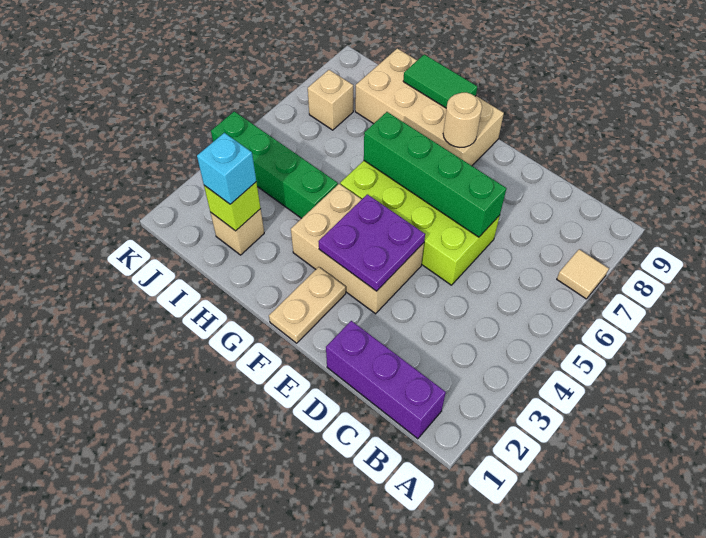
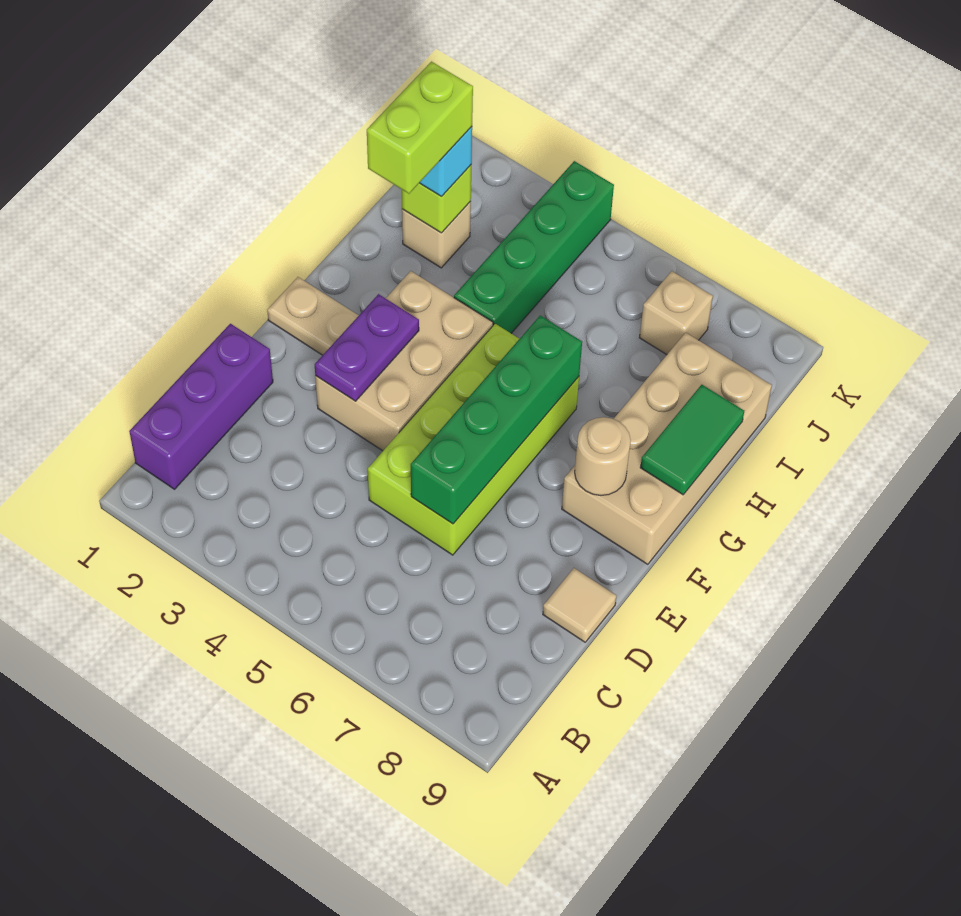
tan tile A7 level 1 -> tan tile D9 level 1
purple plate E3:F4 level 2 -> purple plate E3:F3 level 2
none -> lime brick H2:I2 level 4

